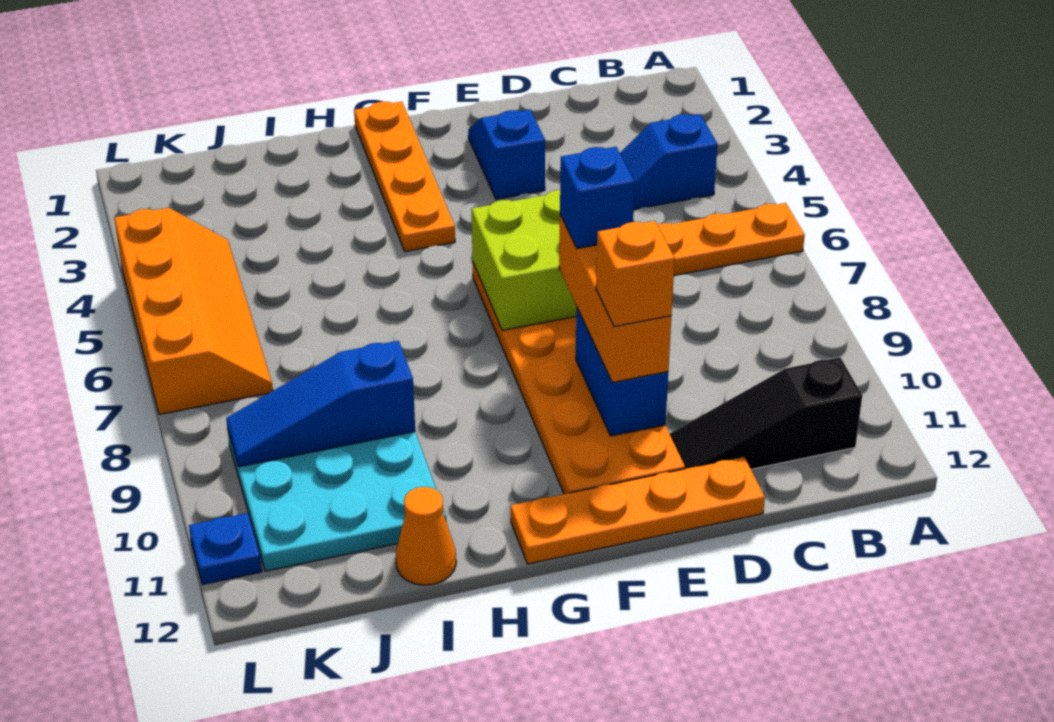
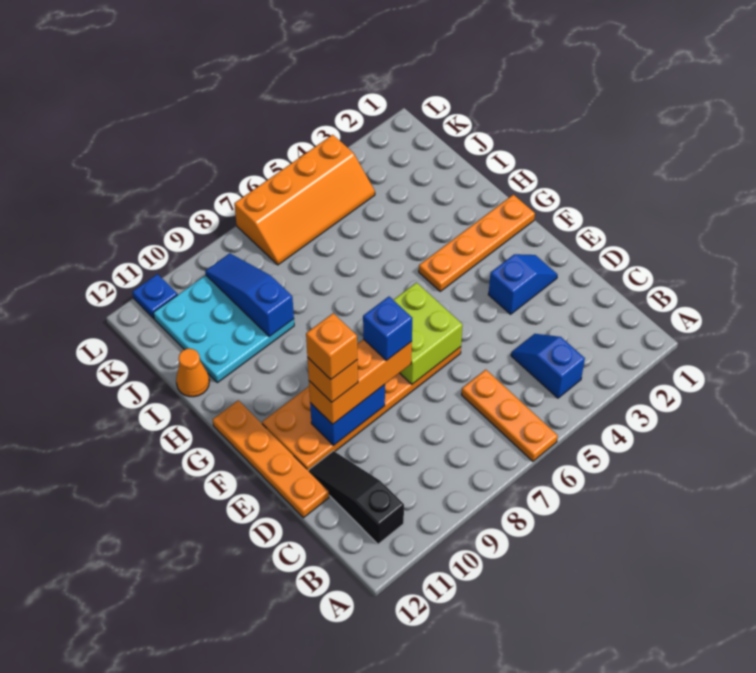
none -> orange brick E10 level 5

